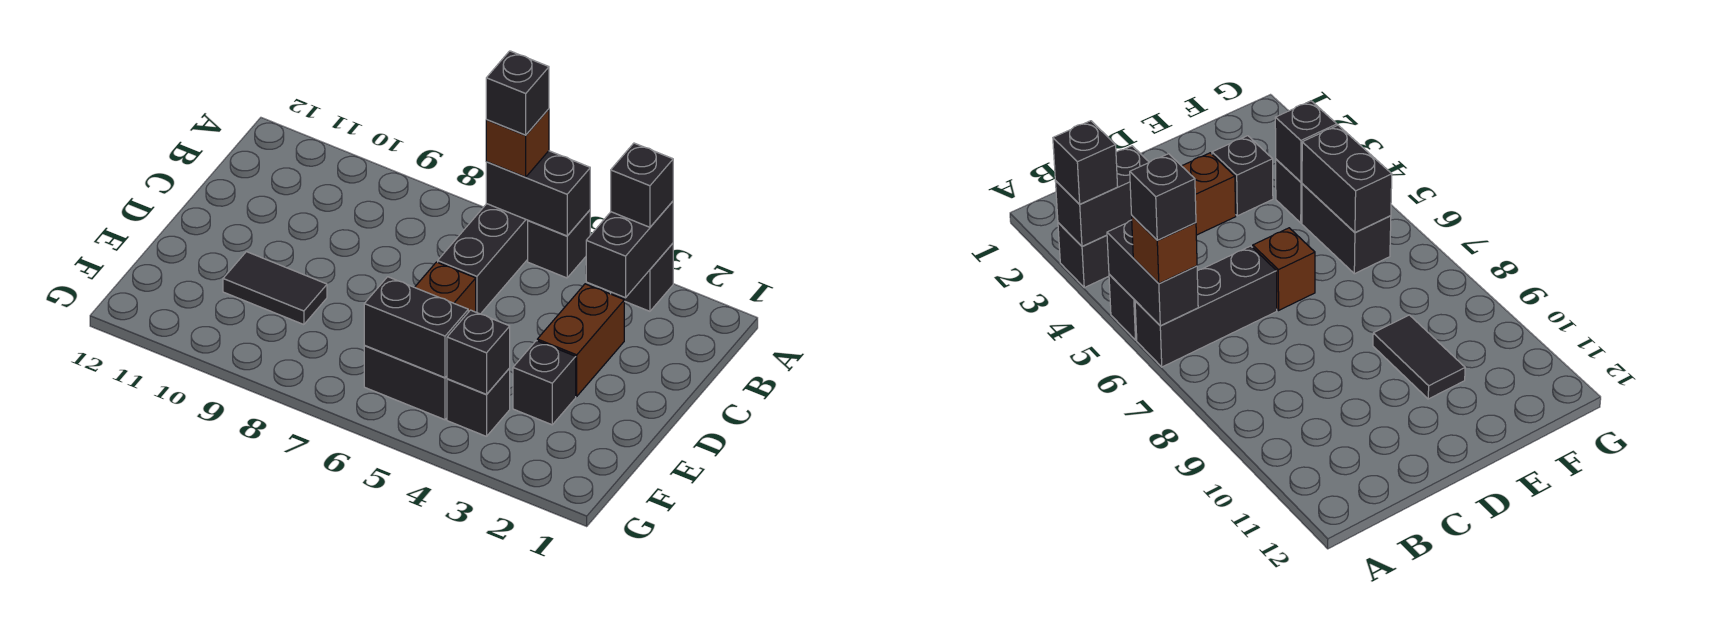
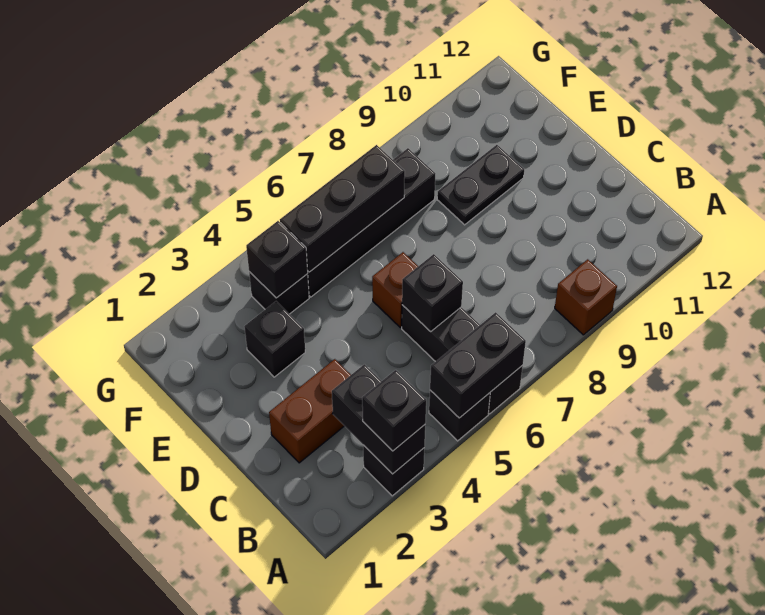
brown brick A6 level 3 -> brown brick A9 level 1
black brick A6 level 4 -> black brick C6 level 2
brown brick C3:D3 level 1 -> brown brick C2:C3 level 1
black tile E9:E10 level 1 -> black plate E9:E10 level 1
black brick F5:F6 level 1 -> black brick F5:F8 level 1
black brick F5:F6 level 2 -> black brick F5:F7 level 2

